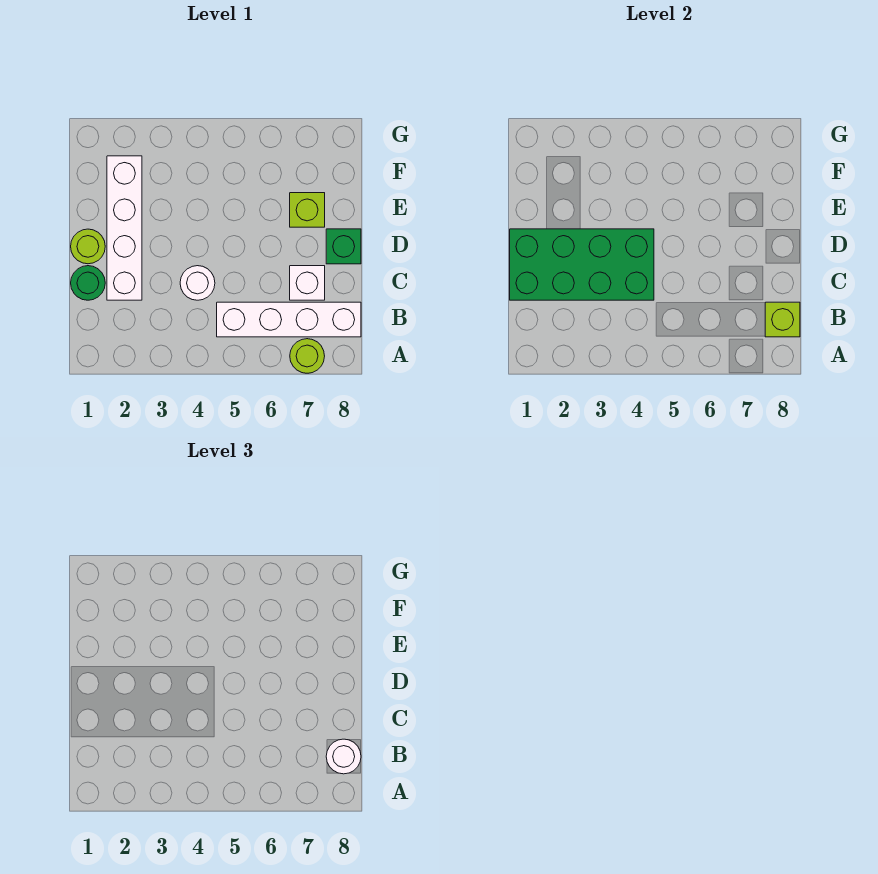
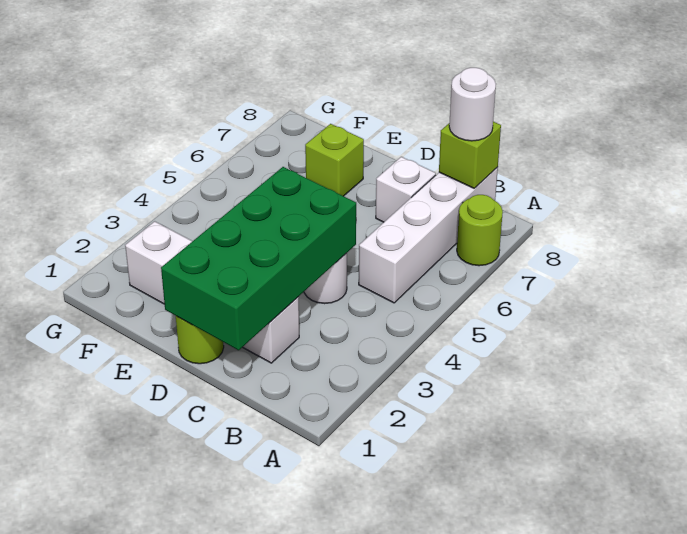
green round brick C1 level 1 -> none
green brick D8 level 1 -> none

